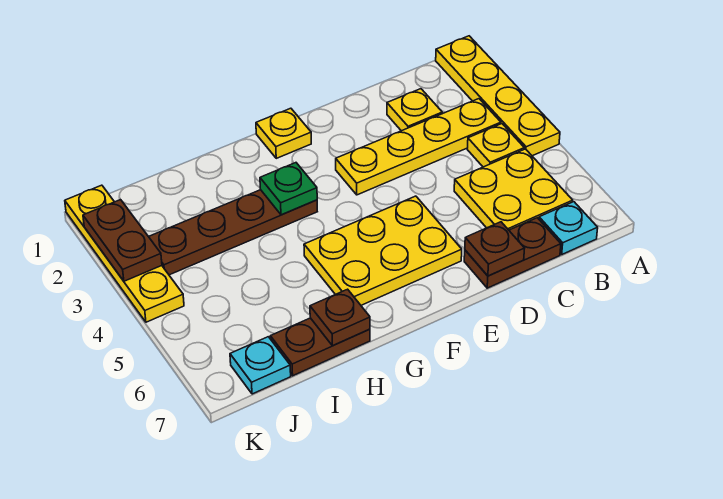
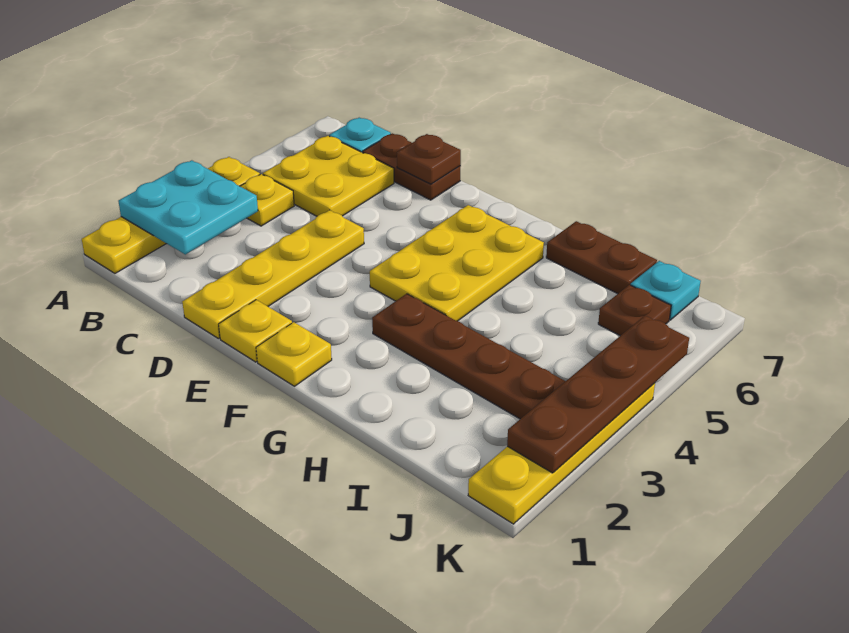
none -> cyan plate A2:B3 level 2
yellow plate B3:E3 level 1 -> yellow plate D1:D4 level 1
yellow plate C2 level 1 -> yellow plate E1 level 1
yellow plate E5:G6 level 1 -> yellow plate F4:G6 level 1
green plate G3 level 2 -> none
brown plate H7 level 2 -> brown plate J6 level 1
brown plate K2:K3 level 2 -> brown plate K2:K5 level 2

